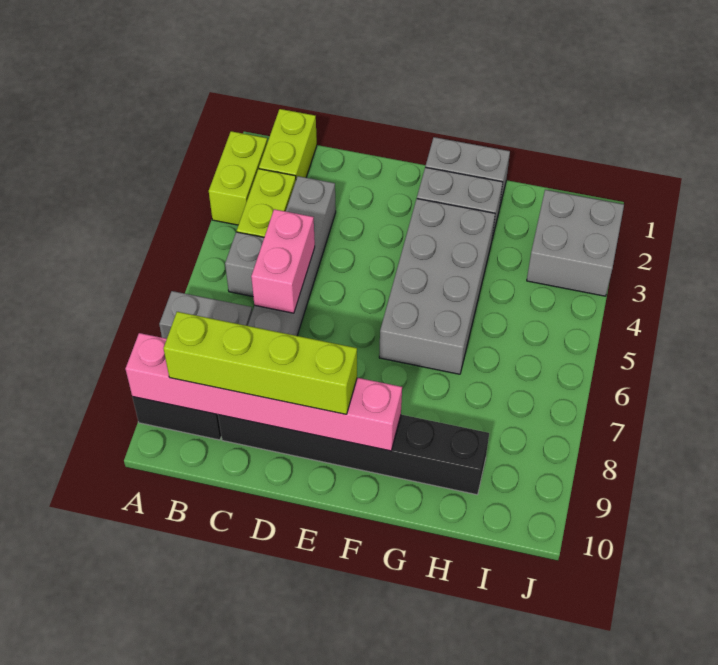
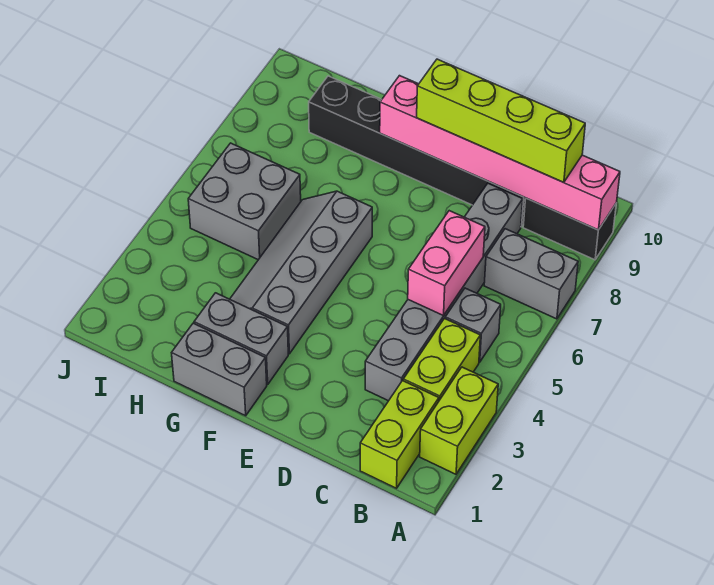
grey brick F3:G6 level 1 -> grey slope F3:G6 level 1 top F
grey brick I2:J3 level 1 -> grey brick H5:I6 level 1

